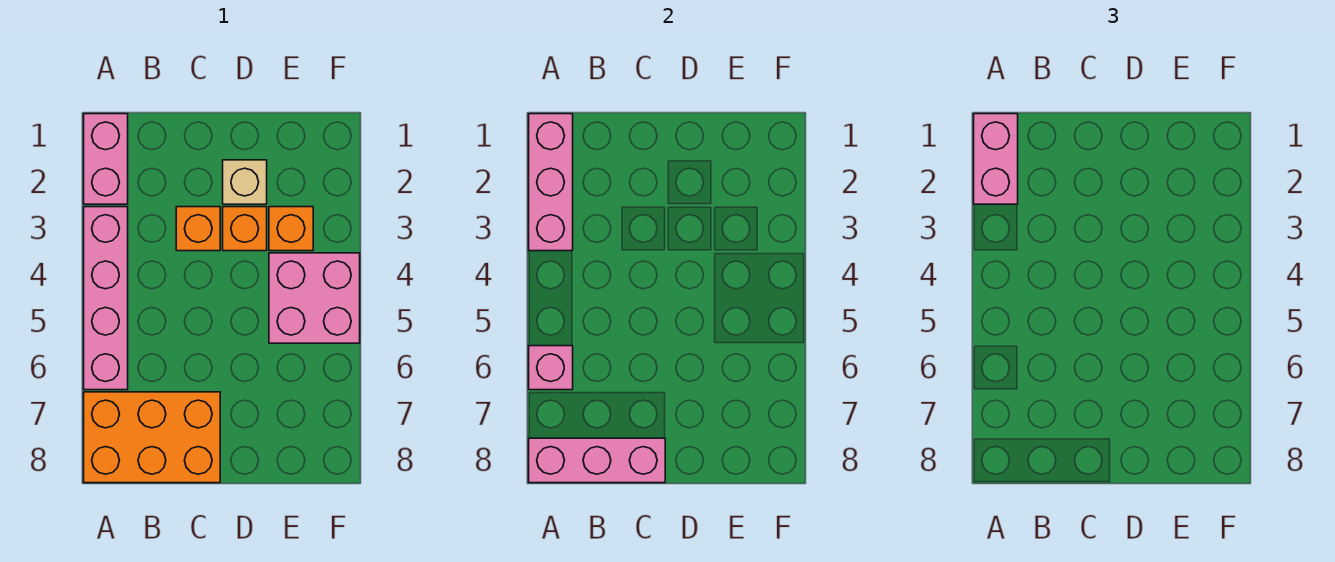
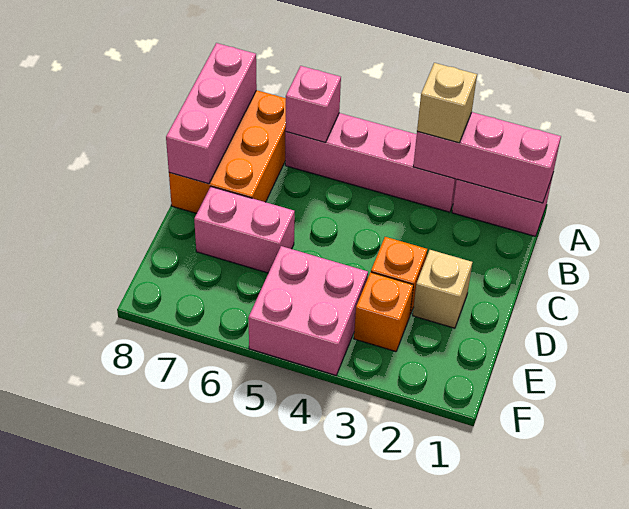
pink brick A1:A2 level 3 -> pink brick D6:D7 level 1
none -> tan brick A3 level 3
orange brick C3 level 1 -> none

